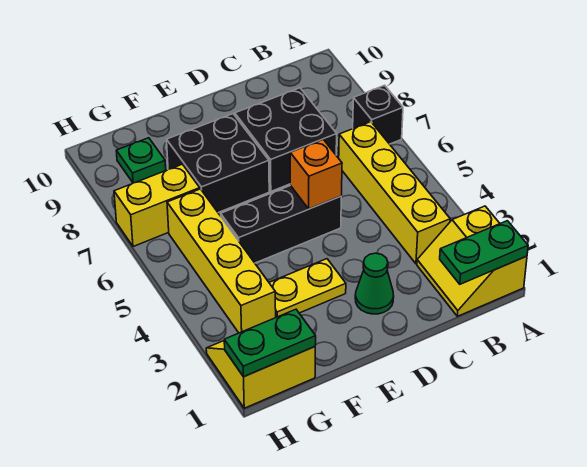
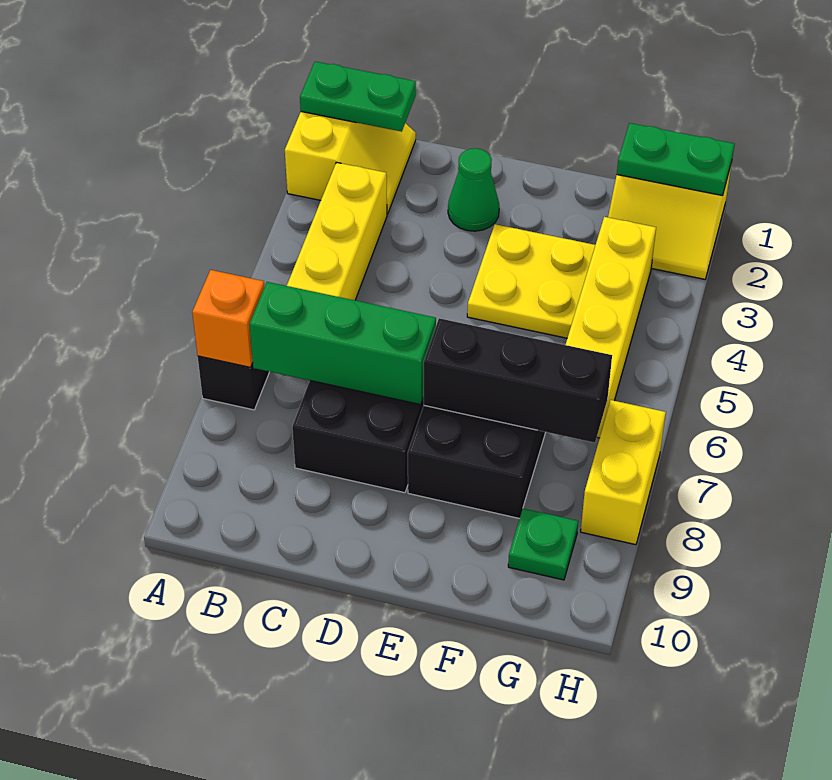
none -> green brick B7:D7 level 2
black brick D5:F5 level 1 -> black brick E7:G7 level 2
orange brick D5 level 2 -> orange brick A7 level 2
yellow plate E3:F3 level 1 -> yellow plate E3:F4 level 1
yellow brick G7:H7 level 1 -> yellow brick H7:H8 level 1

